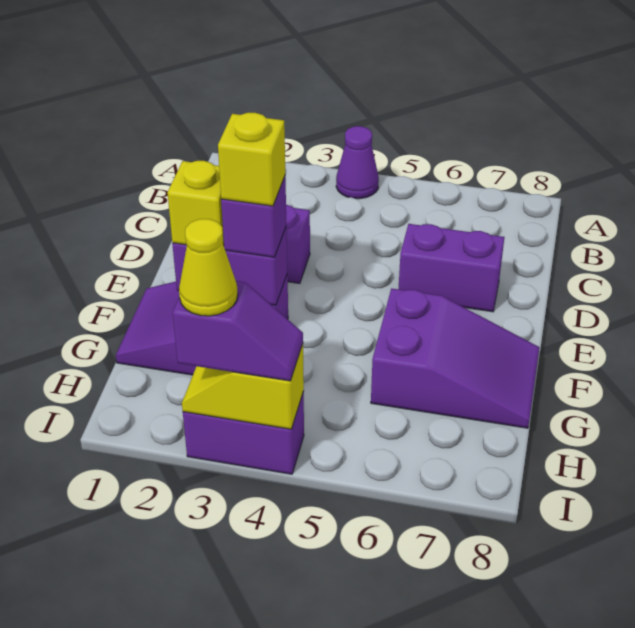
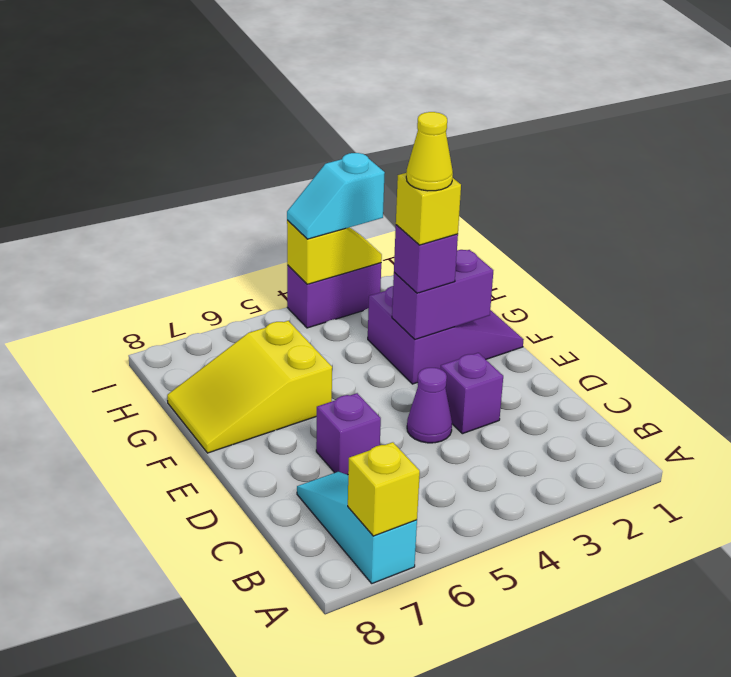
purple cone A4 level 1 -> purple cone D4 level 1
none -> cyan slope A7:C7 level 1 top A
purple brick D6:D7 level 1 -> purple brick D6 level 1
yellow brick F2 level 3 -> yellow brick A7 level 2
purple slope F6:G8 level 1 top 6 -> yellow slope F6:G8 level 1 top 6
purple slope I3:I4 level 3 top 3 -> cyan slope I3:I4 level 3 top 3
yellow cone I3 level 4 -> yellow cone F3 level 5

